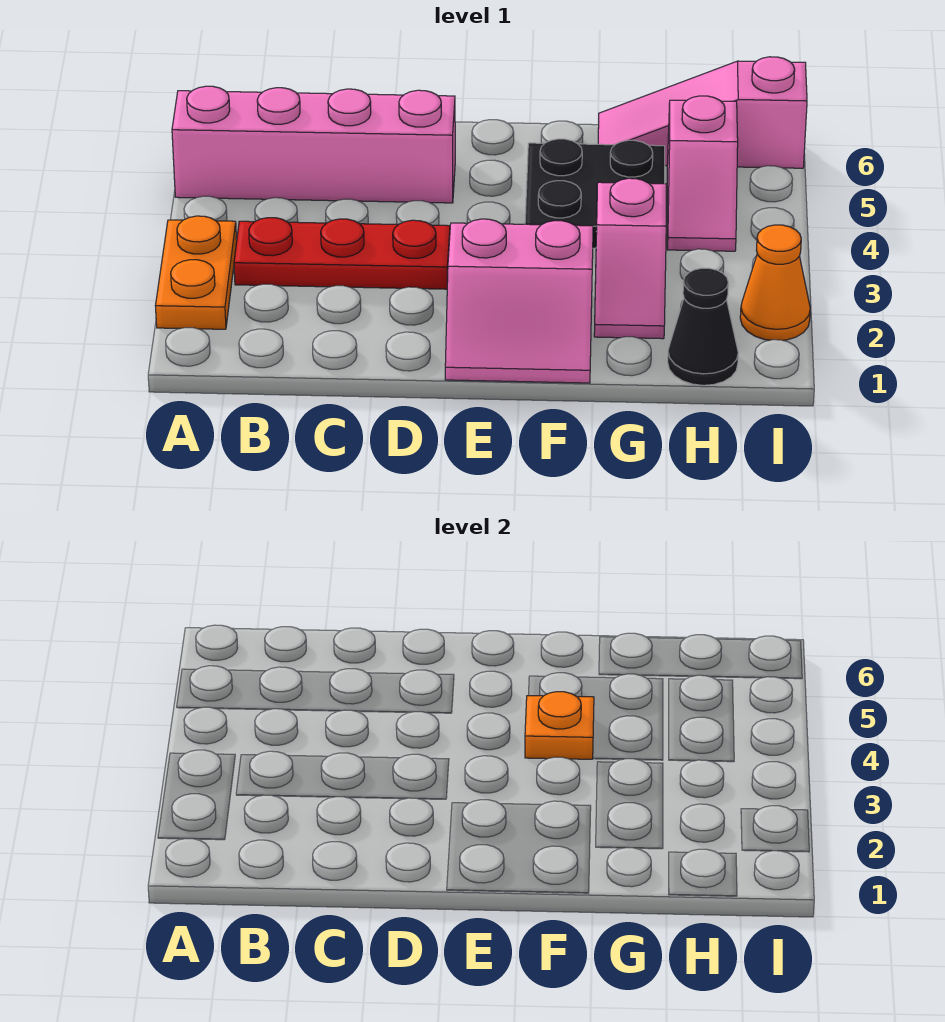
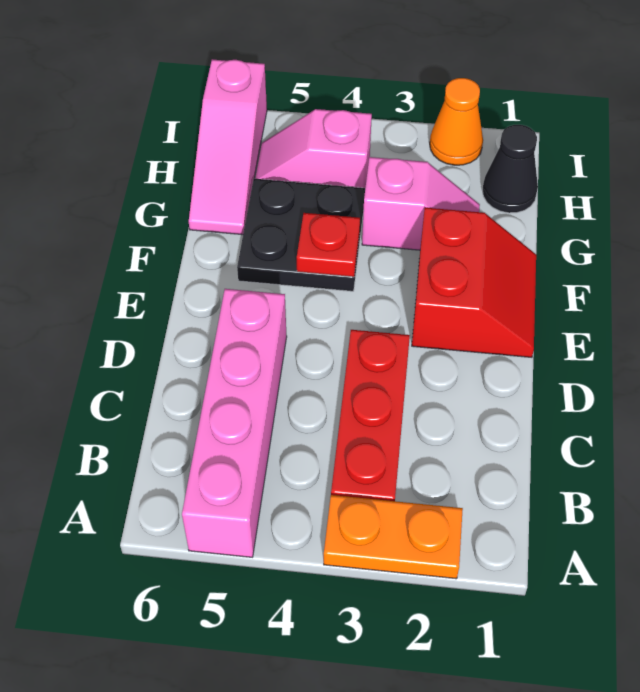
pink slope E1:F2 level 1 top 2 -> red slope E1:F2 level 1 top 2
orange plate F4 level 2 -> red plate F4 level 2
pink slope H4:H5 level 1 top 5 -> pink slope H4:H5 level 1 top 4

